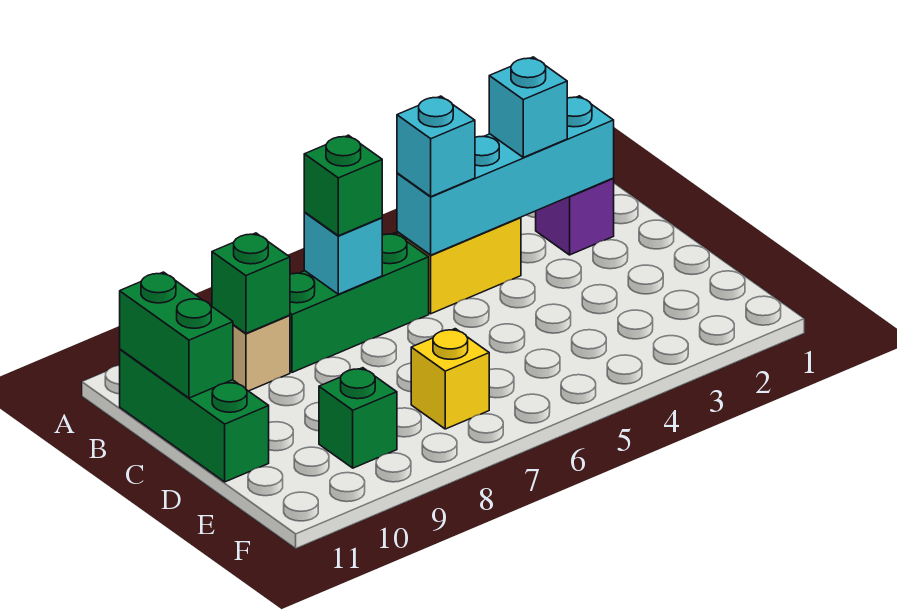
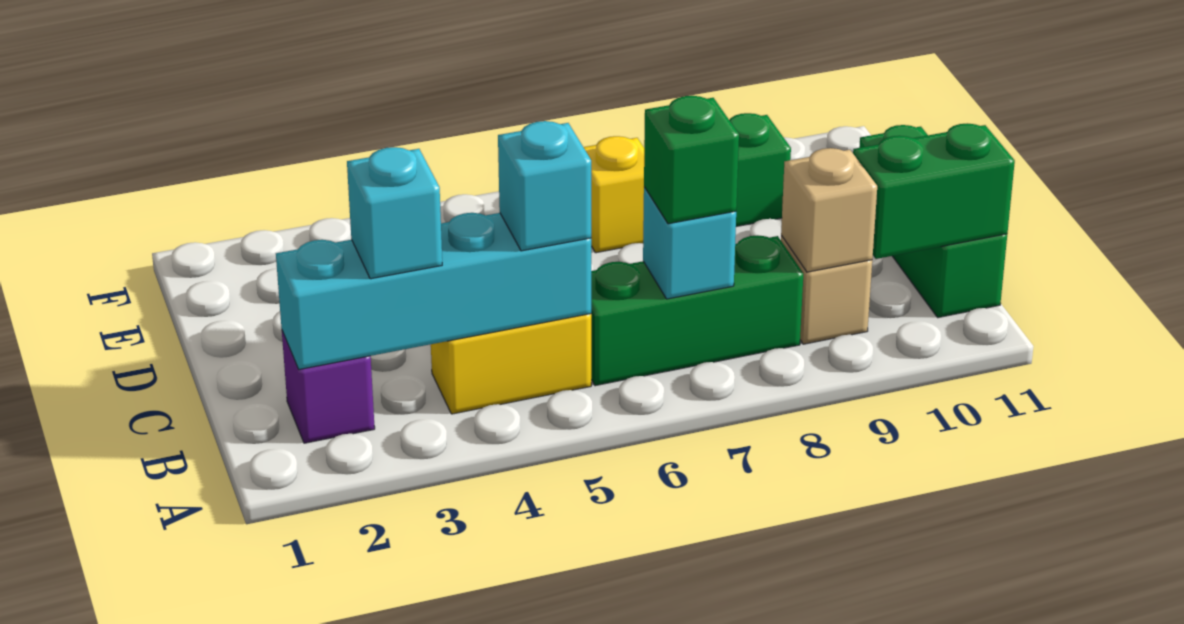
green brick B9 level 2 -> tan brick B9 level 2
green brick B11:C11 level 2 -> green brick B10:B11 level 2

